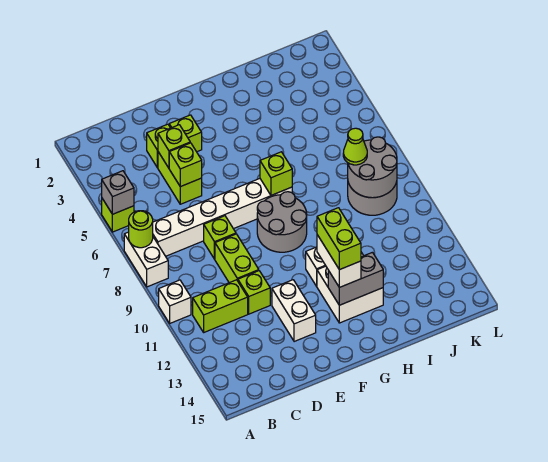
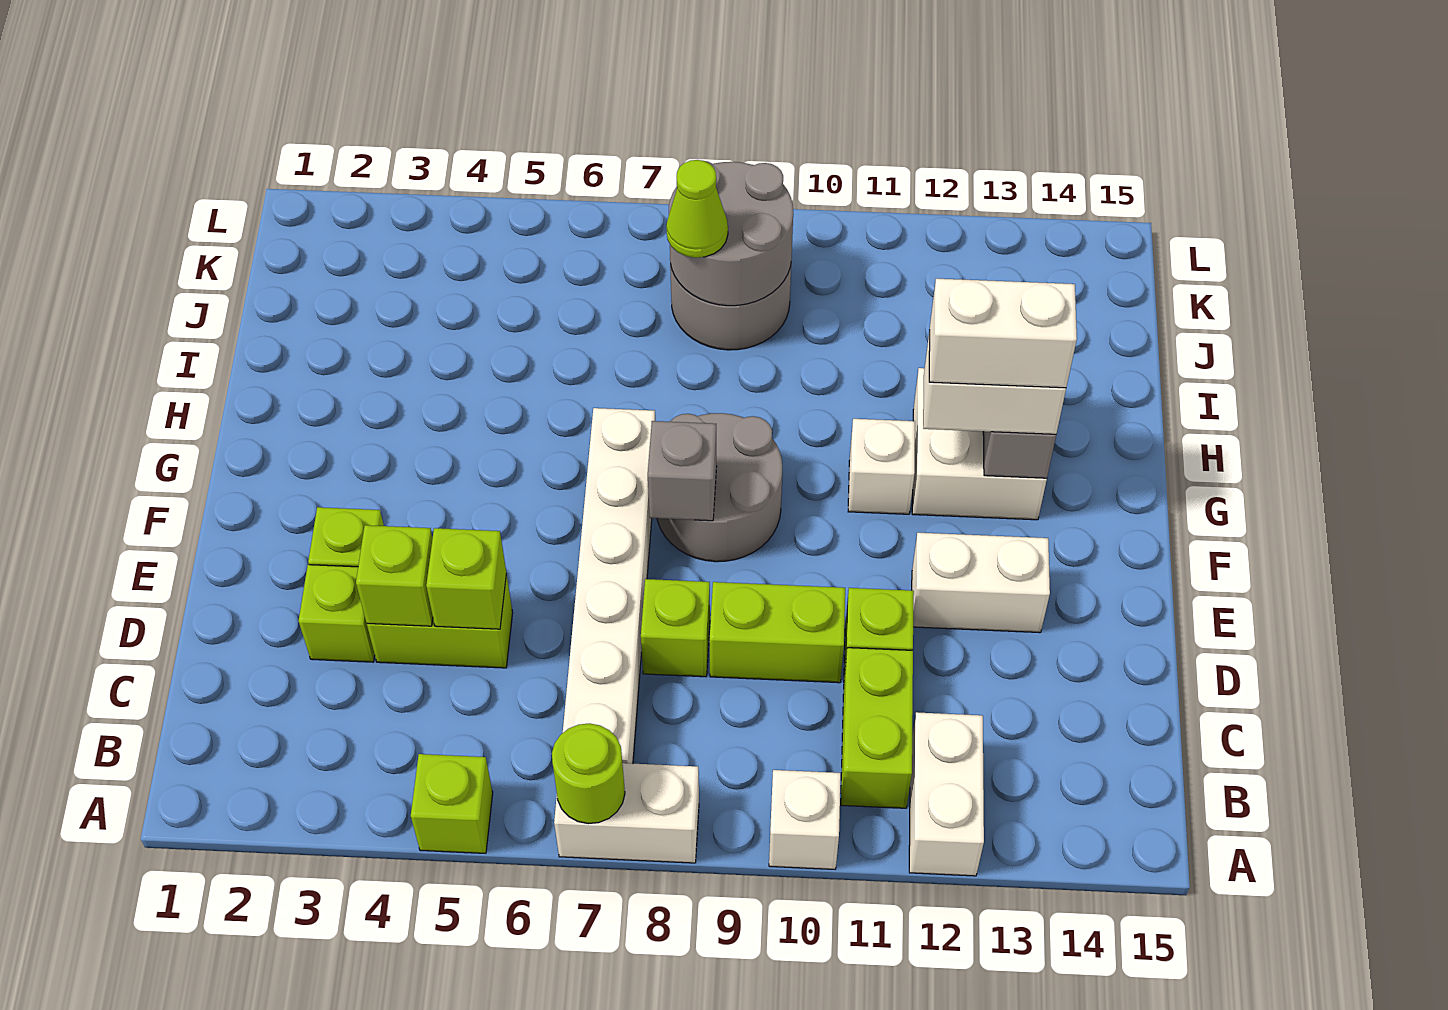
grey brick A5 level 2 -> grey brick F8 level 2
none -> white brick A12:B12 level 1
lime brick G7 level 2 -> none
lime brick G12:G13 level 4 -> white brick G12:G13 level 4

